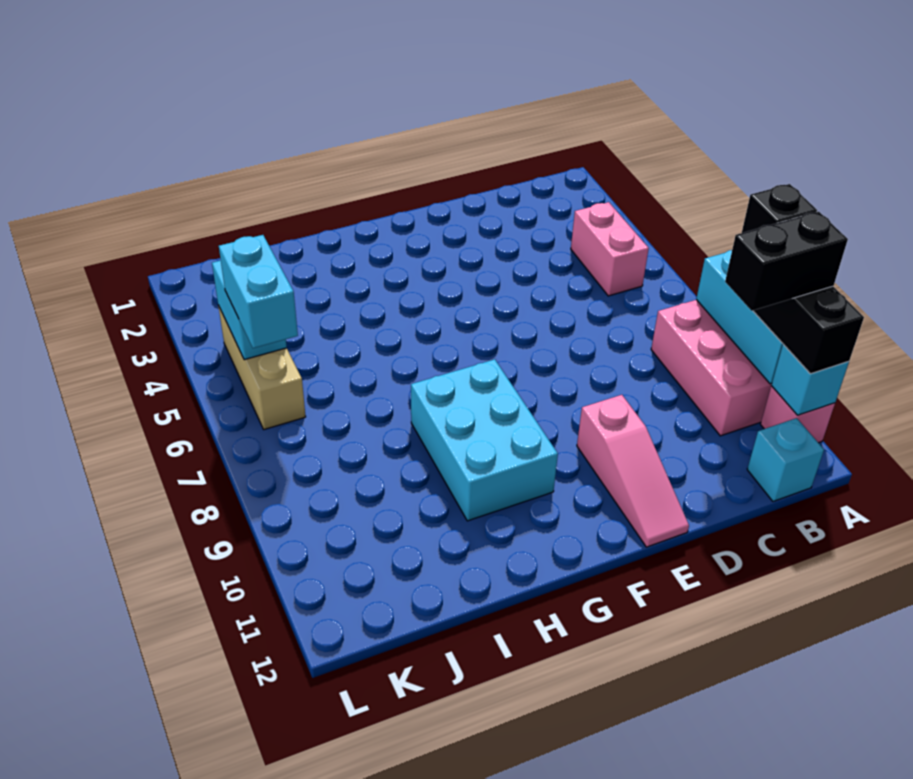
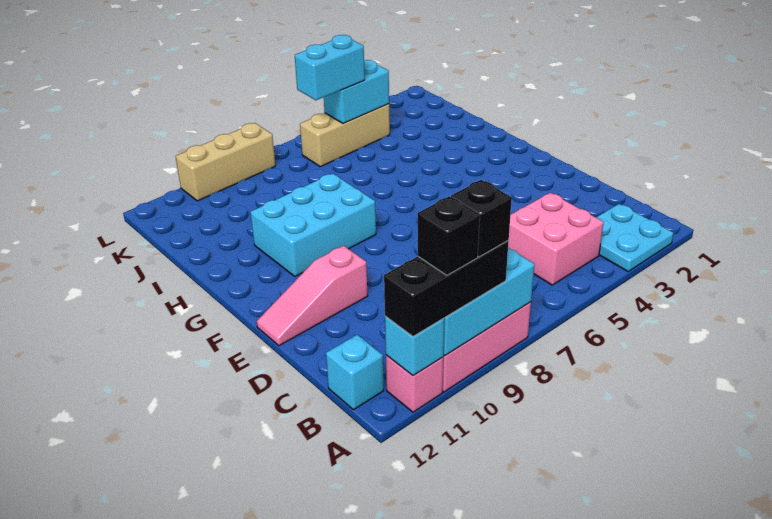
none -> cyan plate A2:B3 level 1
black brick A10:B10 level 4 -> black brick A10 level 4
pink brick B4:B5 level 1 -> pink brick B4:C5 level 1
none -> tan brick L8:L10 level 1

